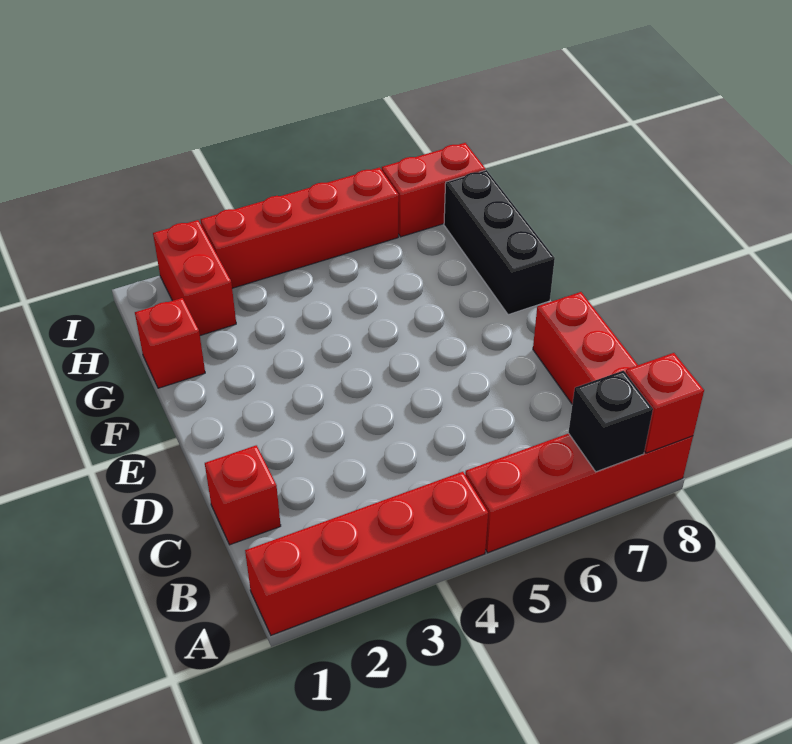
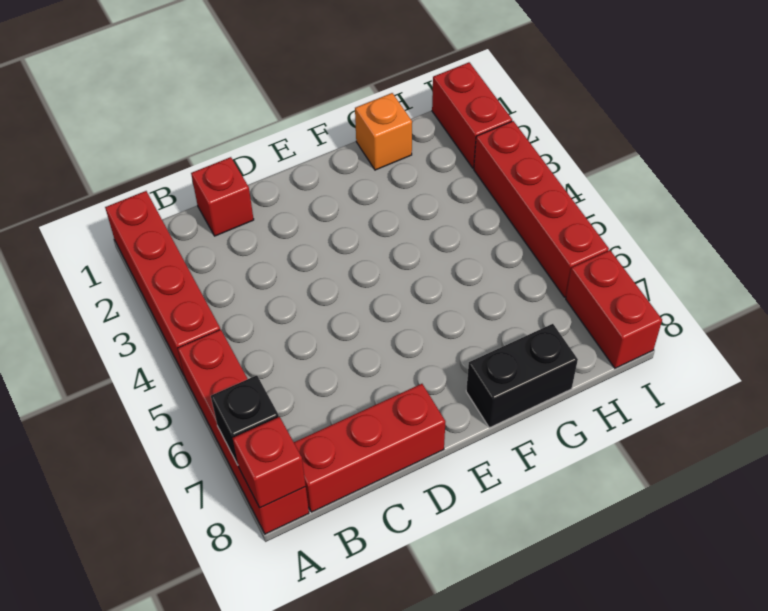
black brick F8:H8 level 1 -> black brick F8:G8 level 1
red brick G1 level 1 -> orange brick G1 level 1
red brick H2:I2 level 1 -> red brick I1:I2 level 1

